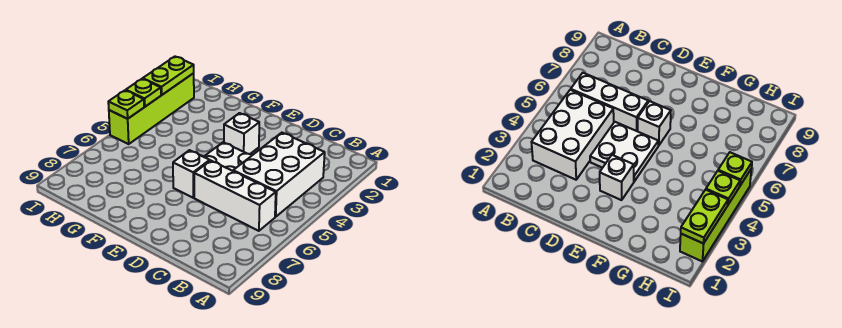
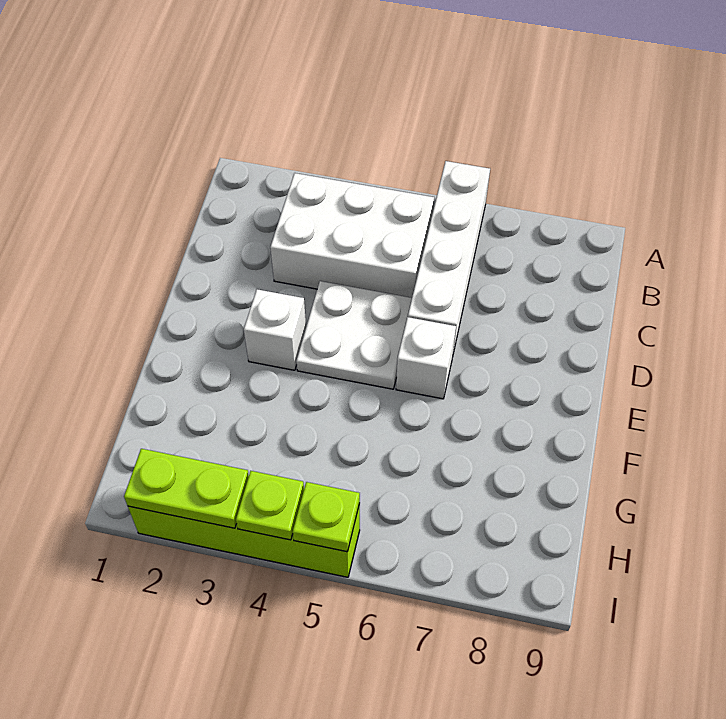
white brick B6:D6 level 1 -> white brick A6:D6 level 1

